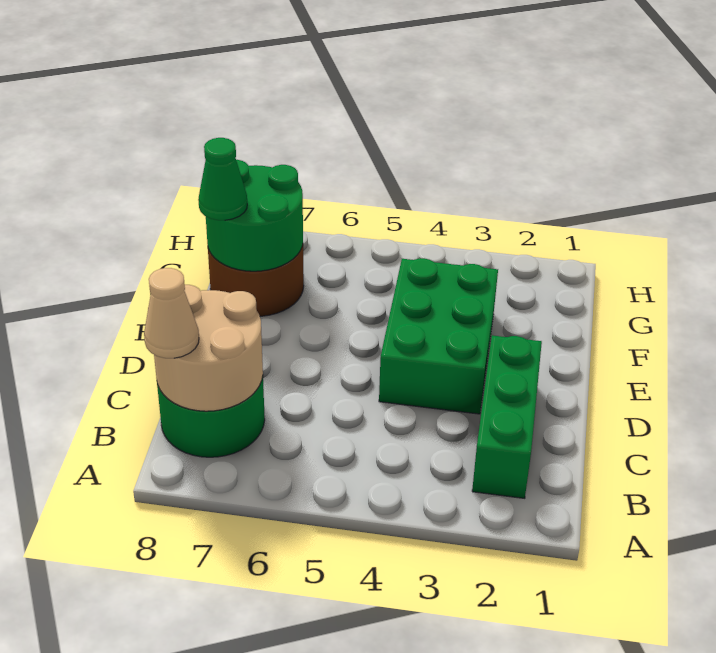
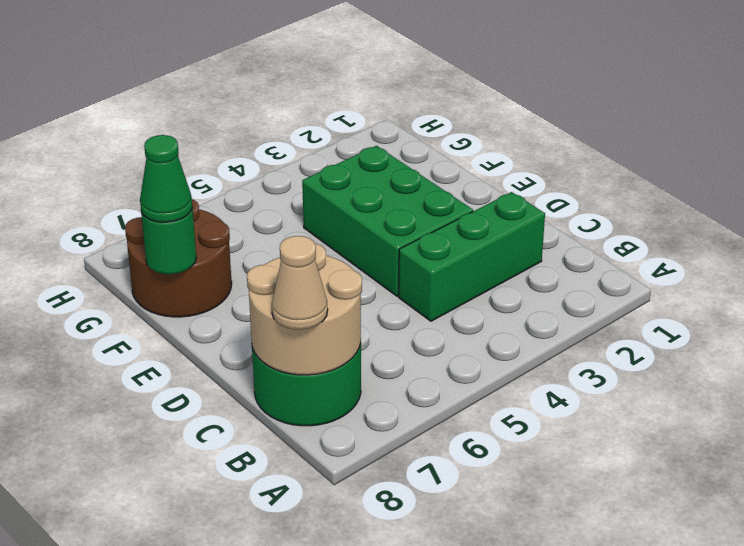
green brick B2:D2 level 1 -> green brick C2:C4 level 1
green round brick F7:G8 level 2 -> green round brick F8 level 2

